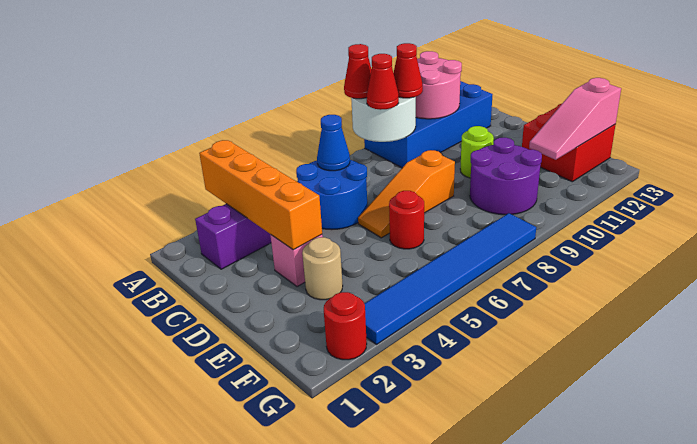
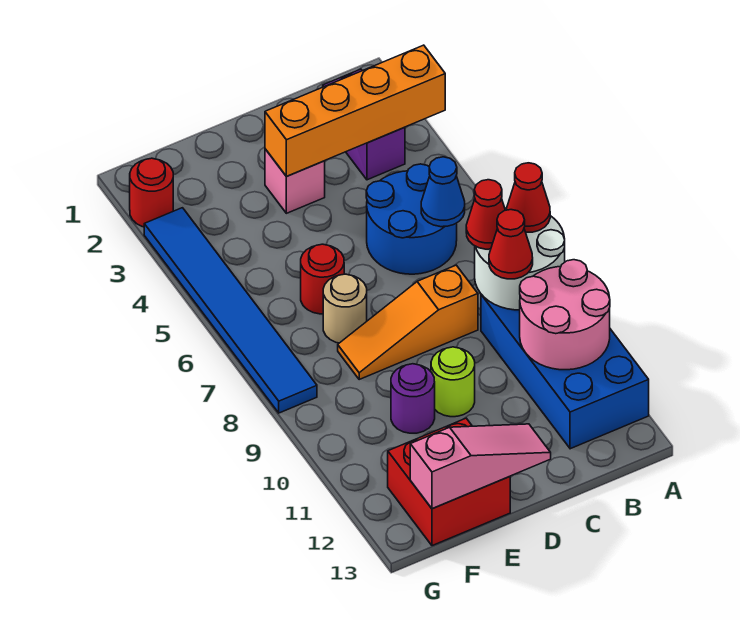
orange slope D6:D8 level 1 top 8 -> orange slope C8:E8 level 1 top C
tan round brick E3 level 1 -> tan round brick E7 level 1
purple round brick E9:F10 level 1 -> purple round brick E10 level 1
pink slope F11:F13 level 2 top 13 -> pink slope D13:F13 level 2 top F

